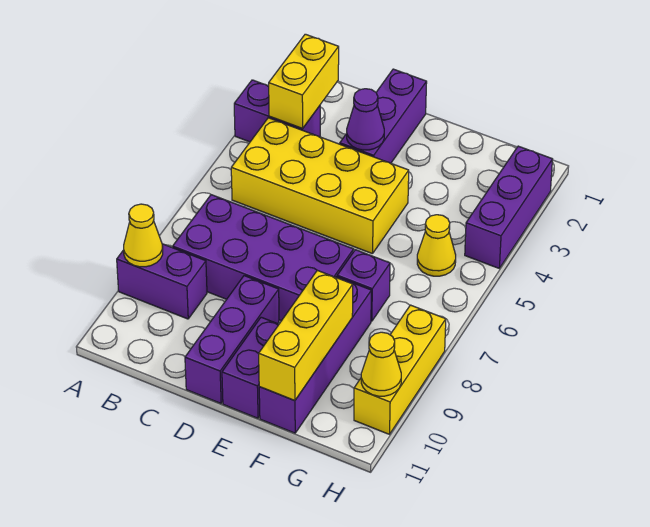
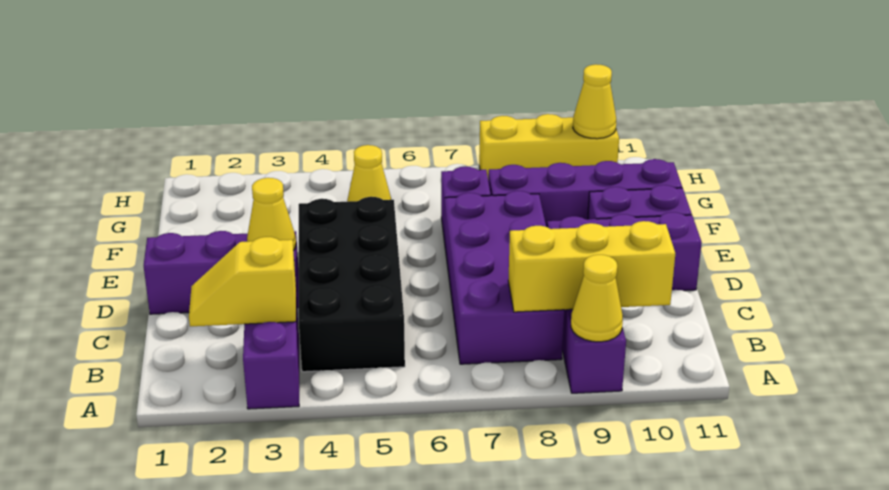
yellow brick B2:B3 level 2 -> yellow slope B2:B3 level 2 top 3
yellow brick B4:E5 level 1 -> black brick B4:E5 level 1
purple cone D3 level 2 -> yellow cone D3 level 2
yellow brick F9:F11 level 2 -> yellow brick B8:B10 level 2
purple brick H2:H4 level 1 -> none

